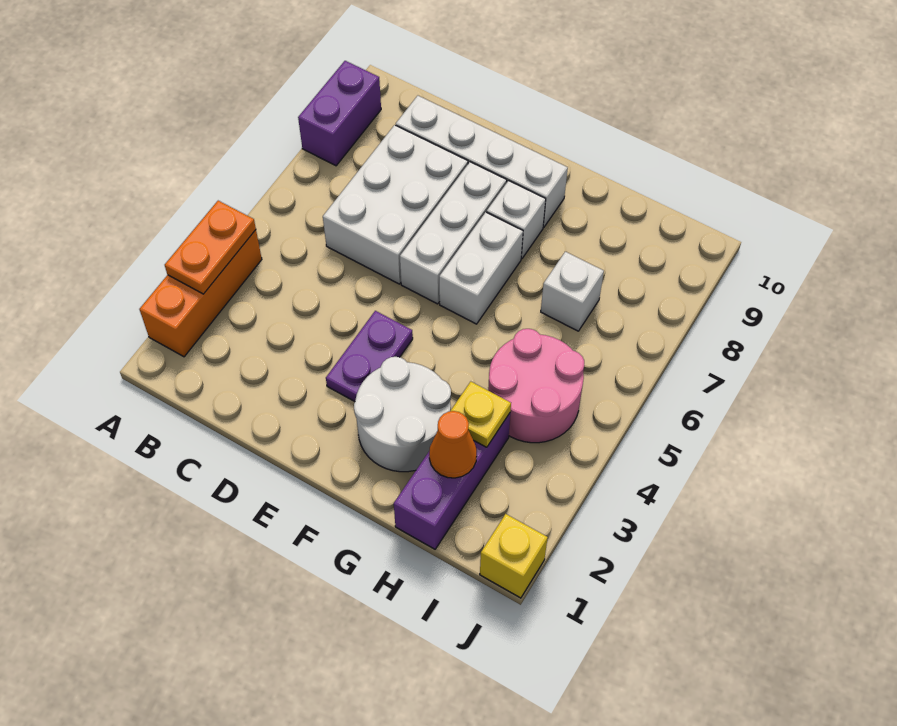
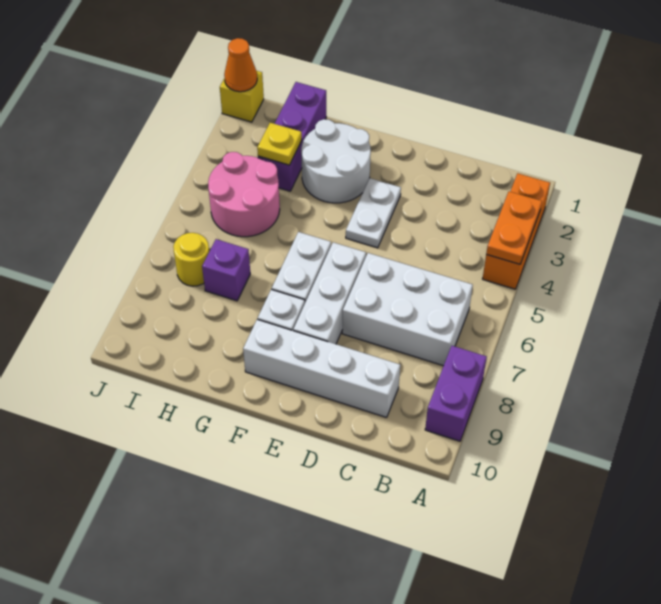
white brick C6:D8 level 1 -> white brick B6:D7 level 1
purple plate E3:E4 level 1 -> white plate E3:E4 level 1
orange cone H2 level 2 -> orange cone J1 level 2
white brick H7 level 1 -> purple brick H7 level 1
none -> yellow round brick I7 level 1

